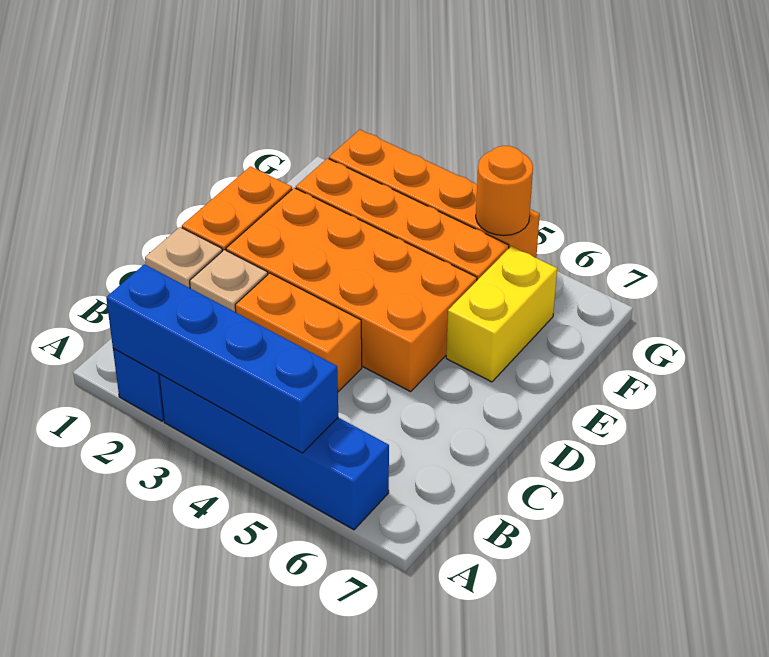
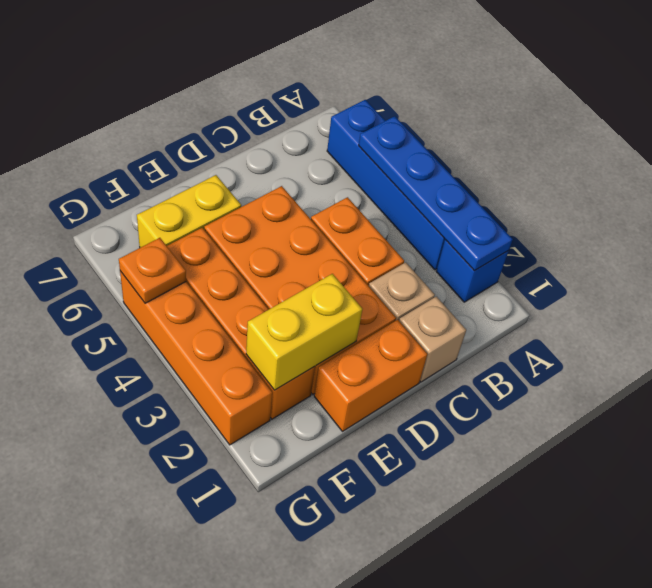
blue brick A2:A5 level 2 -> blue plate A2:A5 level 2
none -> yellow brick E2:F2 level 2
orange round brick G5 level 2 -> orange plate G5 level 2

